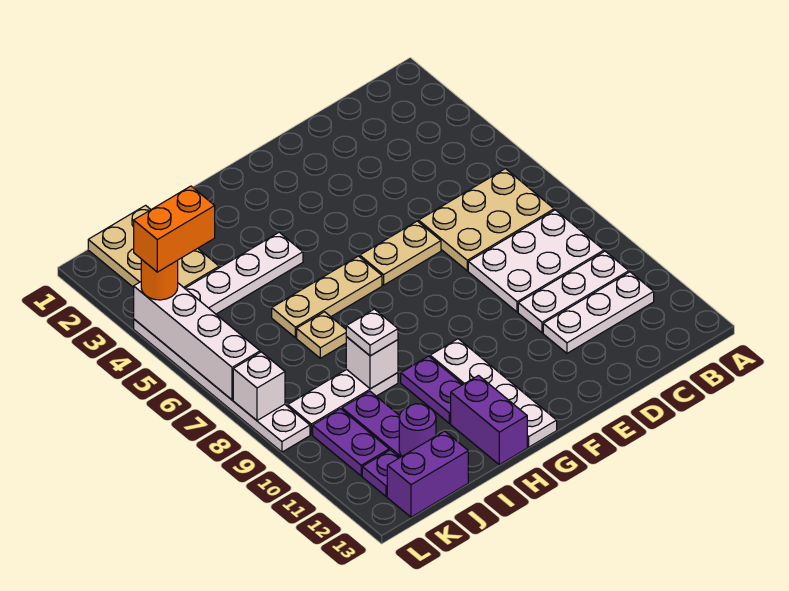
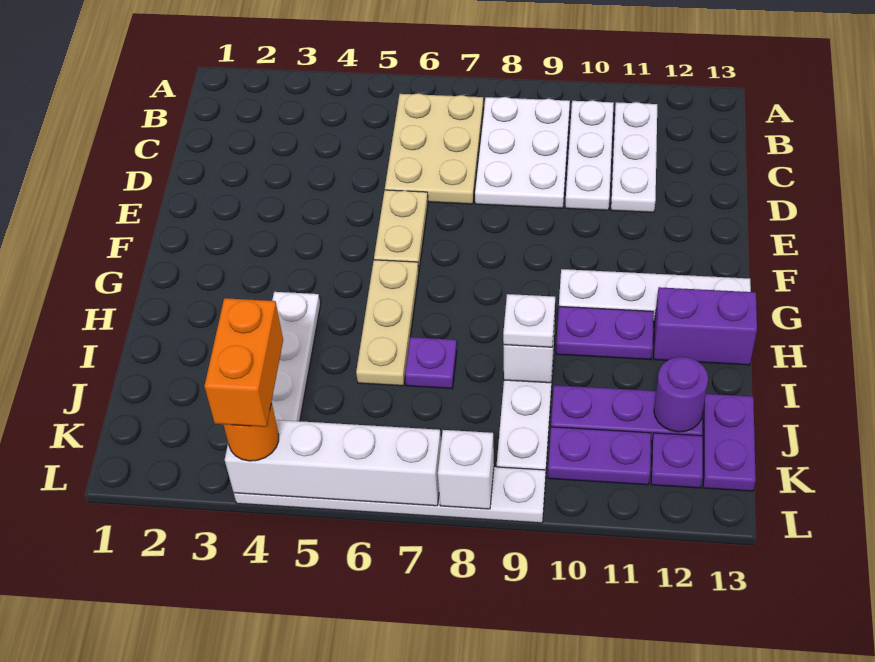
tan plate I7 level 1 -> purple plate I7 level 1
tan plate J1:K3 level 1 -> none
purple brick J13:K13 level 1 -> purple plate J13:K13 level 1

